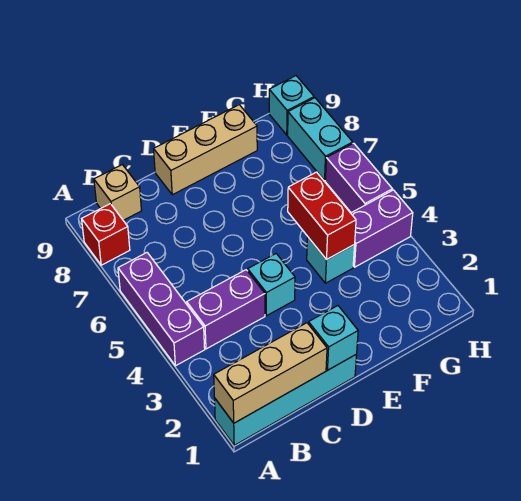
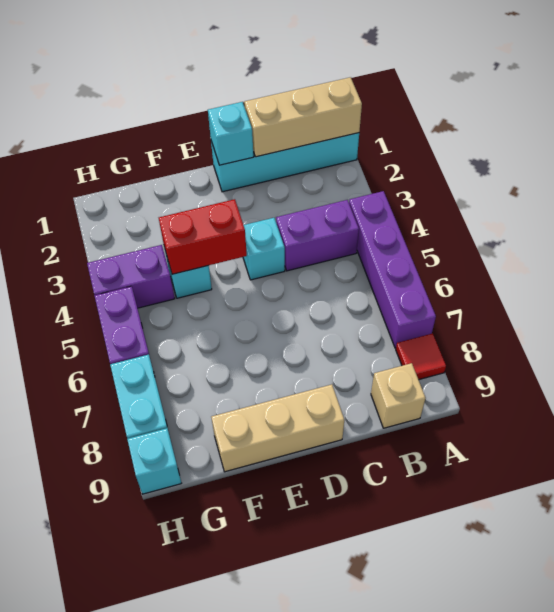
purple brick A4:A6 level 1 -> purple brick A4:A7 level 1
red brick A8 level 1 -> red tile A8 level 1
red brick F4:F5 level 2 -> red brick E4:F4 level 2

